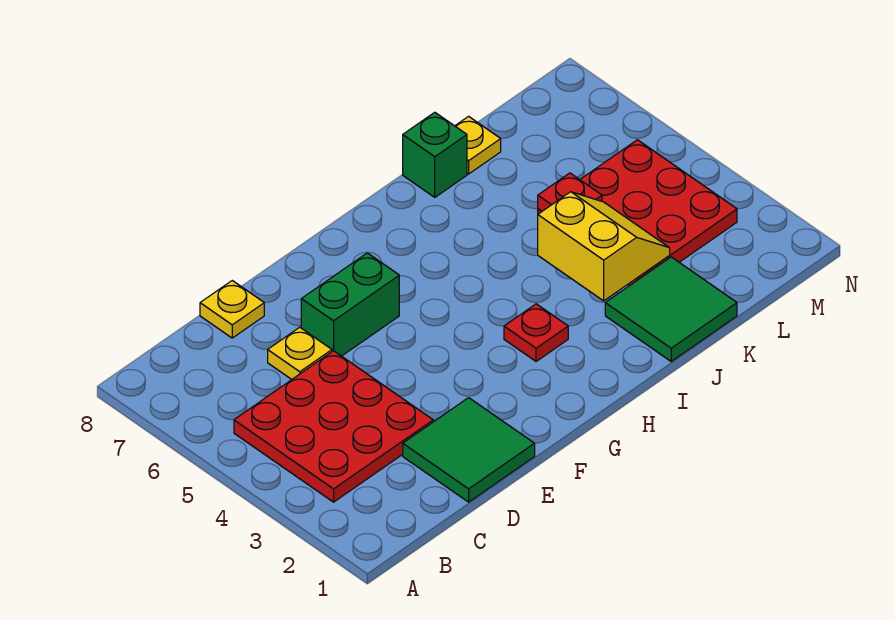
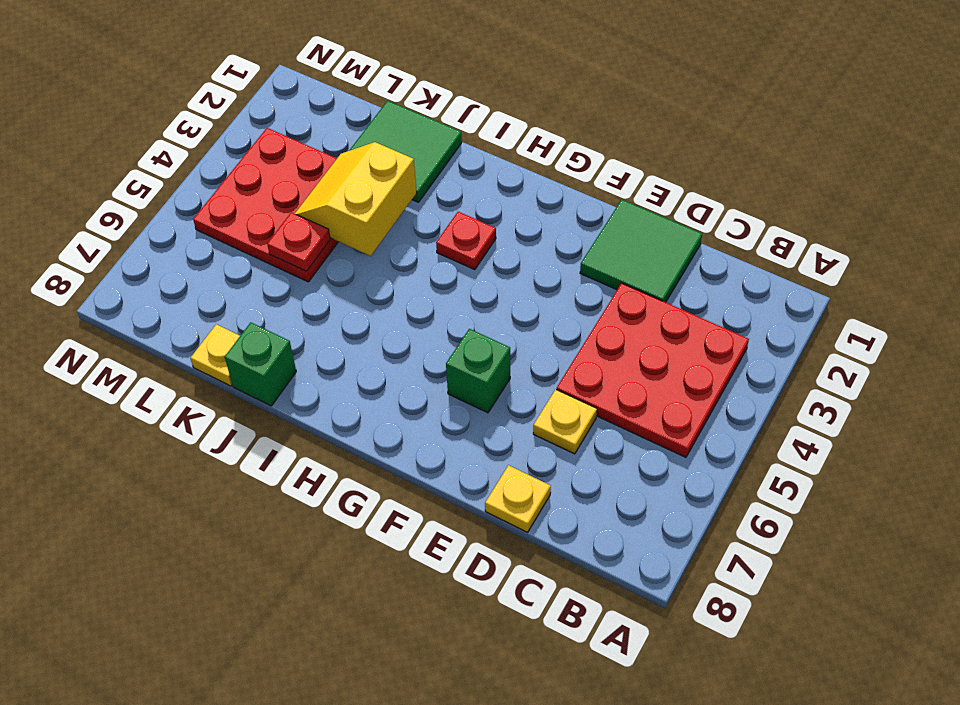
green brick E6:F6 level 1 -> green brick F6 level 1

